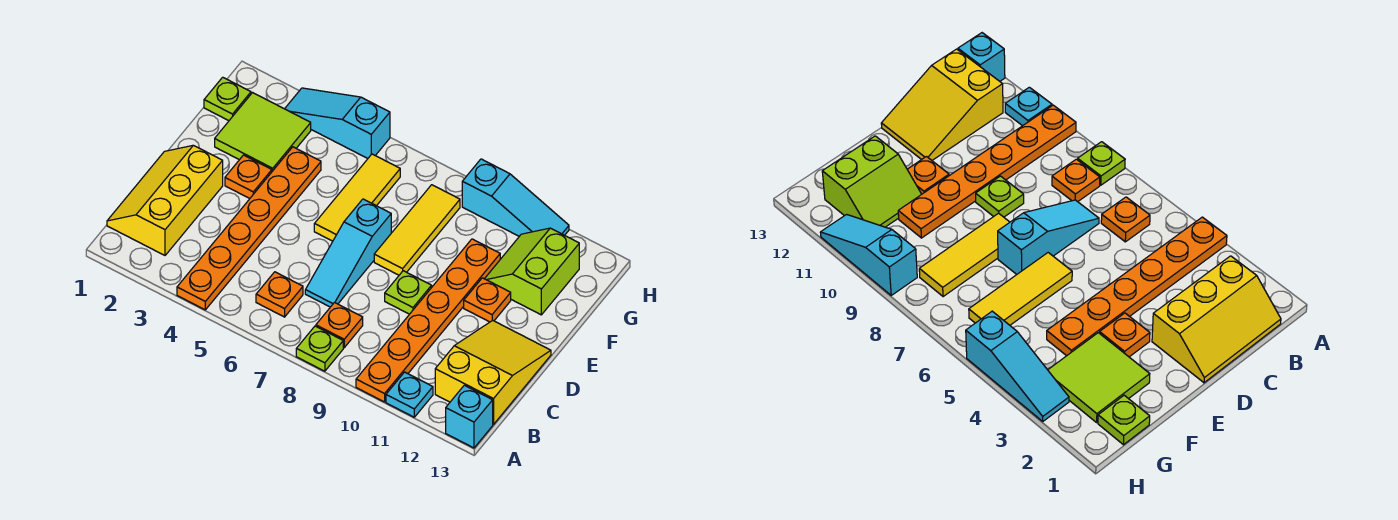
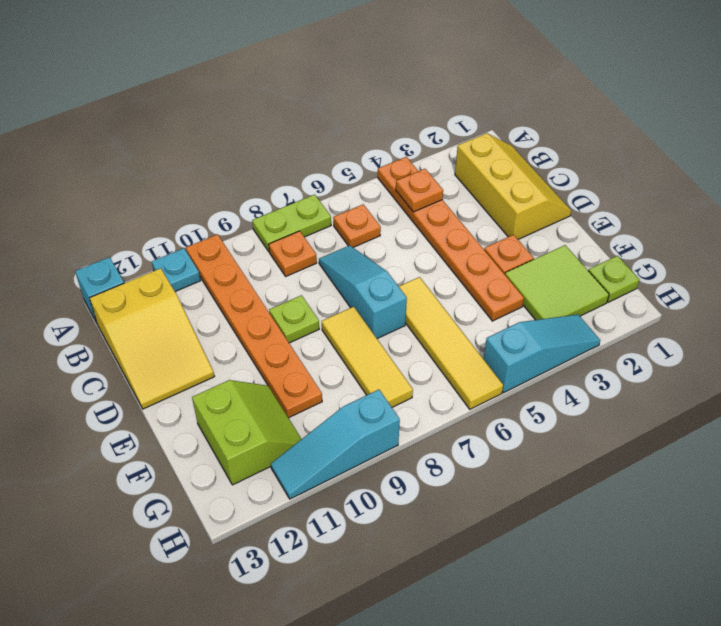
lime plate A8 level 1 -> lime plate A7:A8 level 1
yellow tile E6:G6 level 1 -> yellow tile E6:H6 level 1
orange plate E11 level 1 -> orange plate B4 level 2

